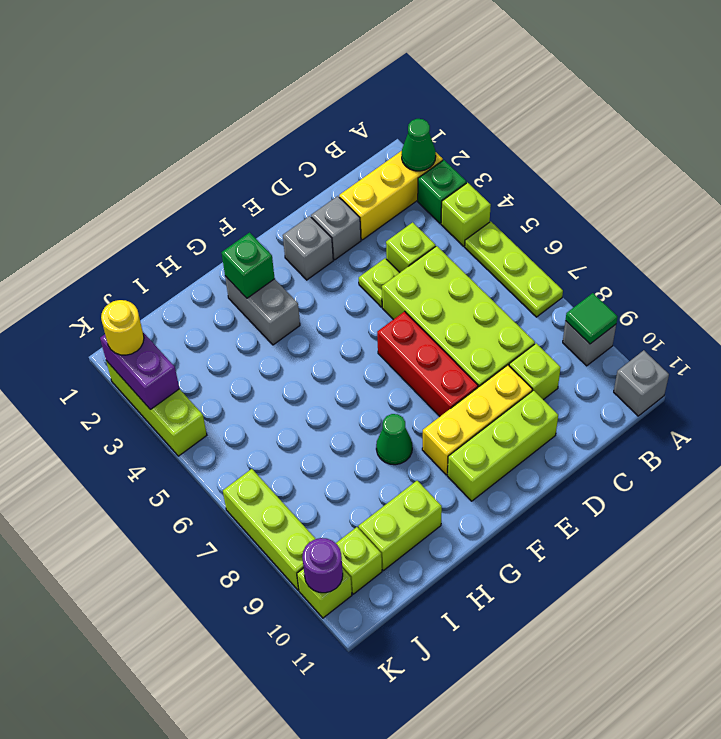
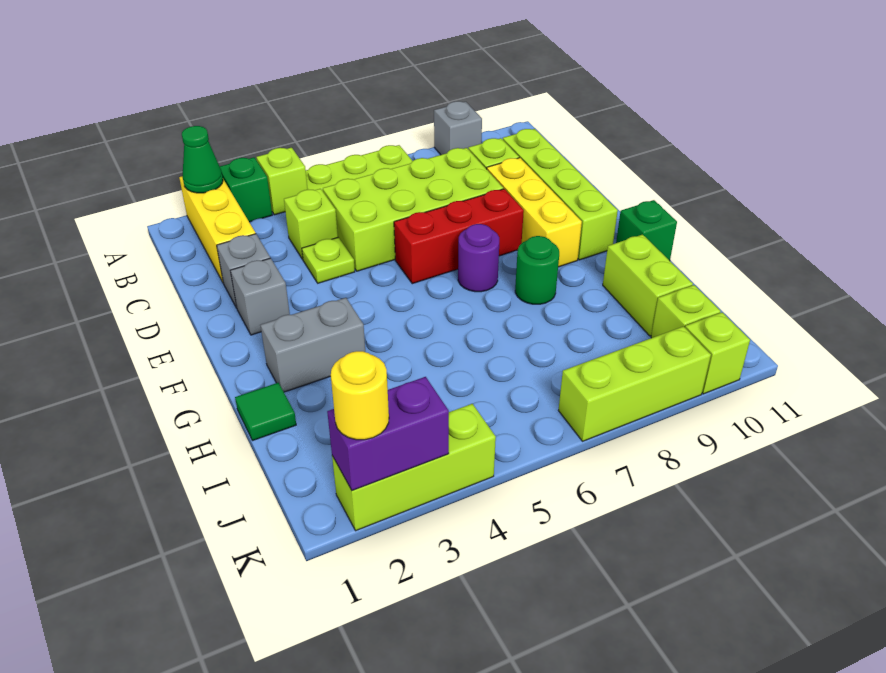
green tile A9 level 2 -> green tile H1 level 1
grey brick A11 level 1 -> none
lime brick D10:F10 level 1 -> lime brick C10:F10 level 1
green brick G2 level 2 -> green brick G11 level 1
green cone G8 level 1 -> green round brick G8 level 1
purple round brick K10 level 2 -> purple round brick F7 level 1

